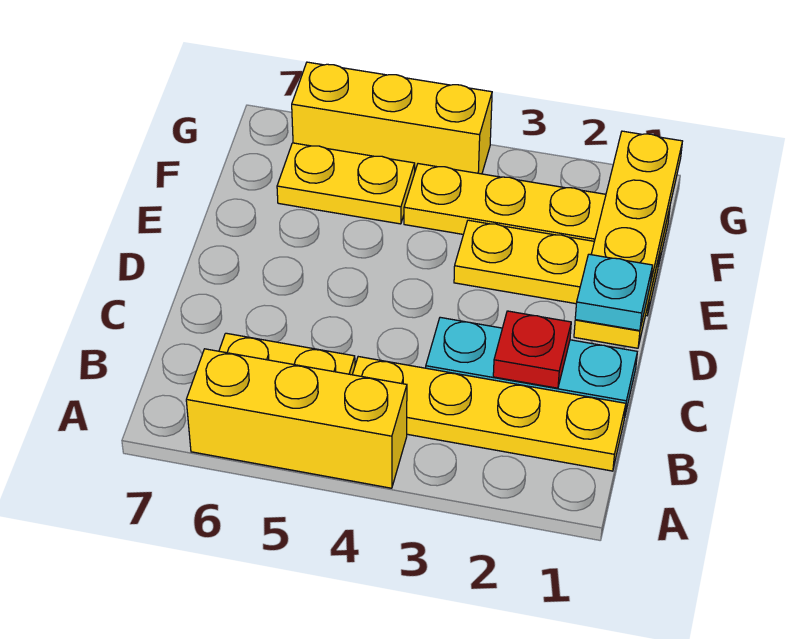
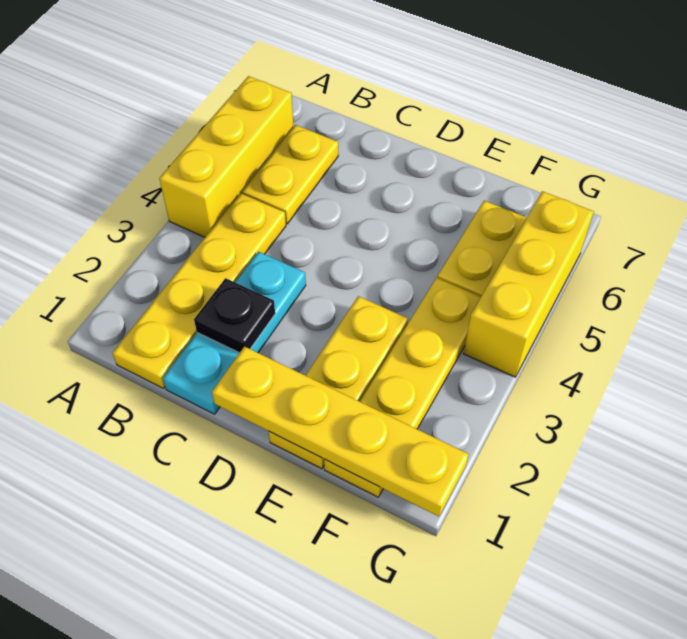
red plate C2 level 2 -> black plate C2 level 2
cyan plate D1 level 3 -> none

